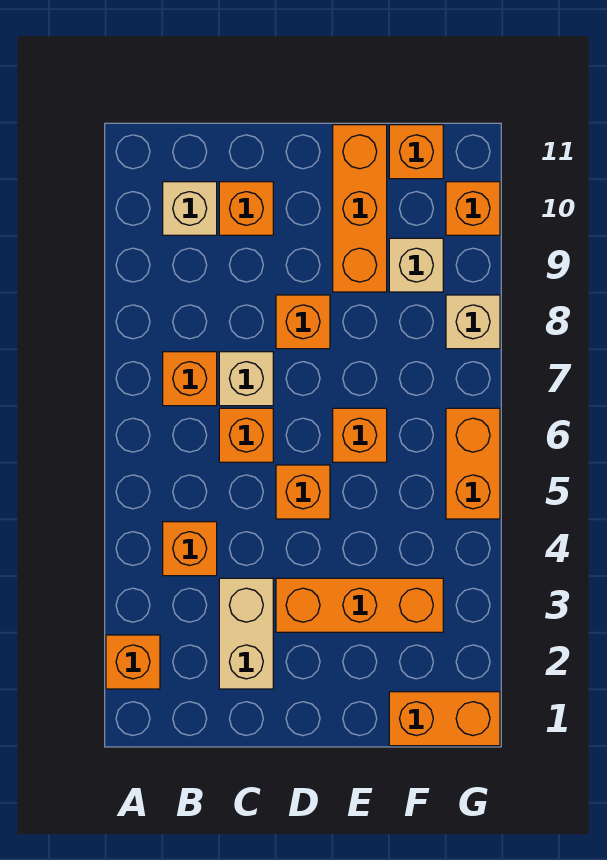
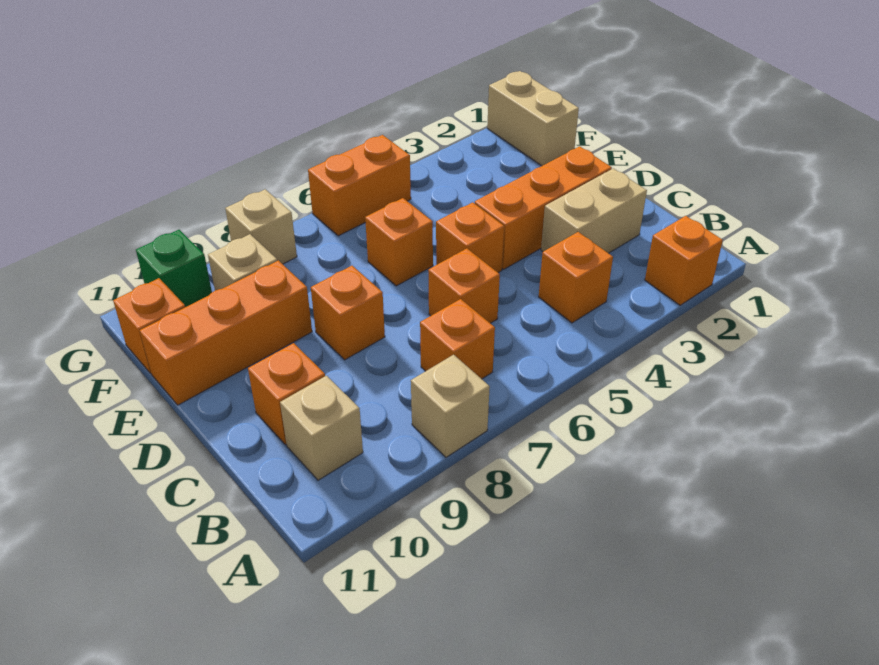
tan brick C7 level 1 -> tan brick A8 level 1
orange brick D3:F3 level 1 -> orange brick D2:D4 level 1
orange brick F1:G1 level 1 -> tan brick F1:G1 level 1
orange brick G10 level 1 -> green brick G10 level 1

